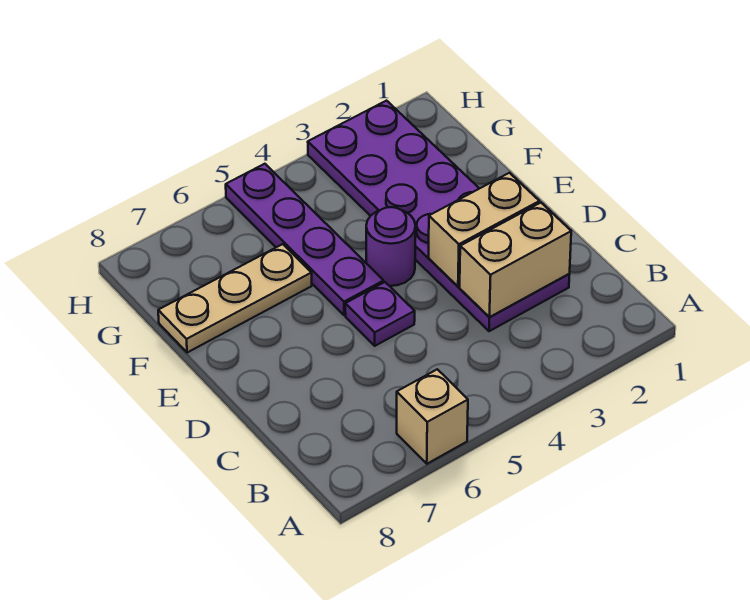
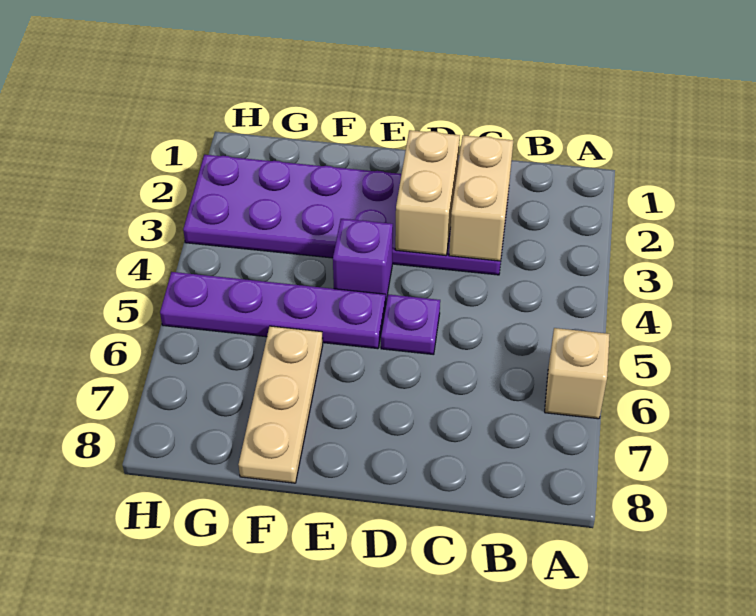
purple round brick E4 level 1 -> purple brick E4 level 1

